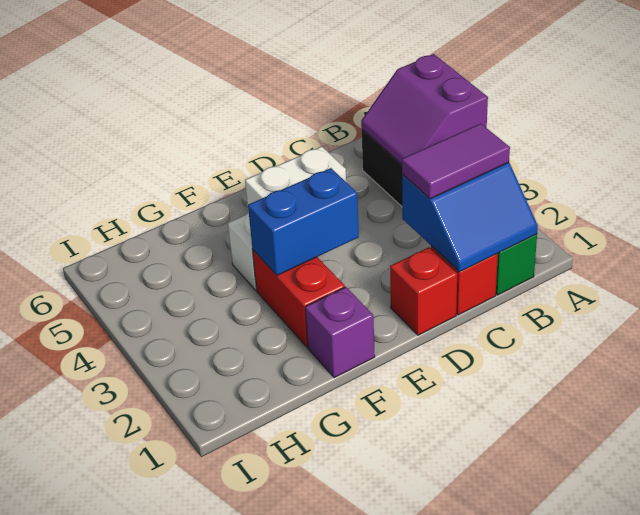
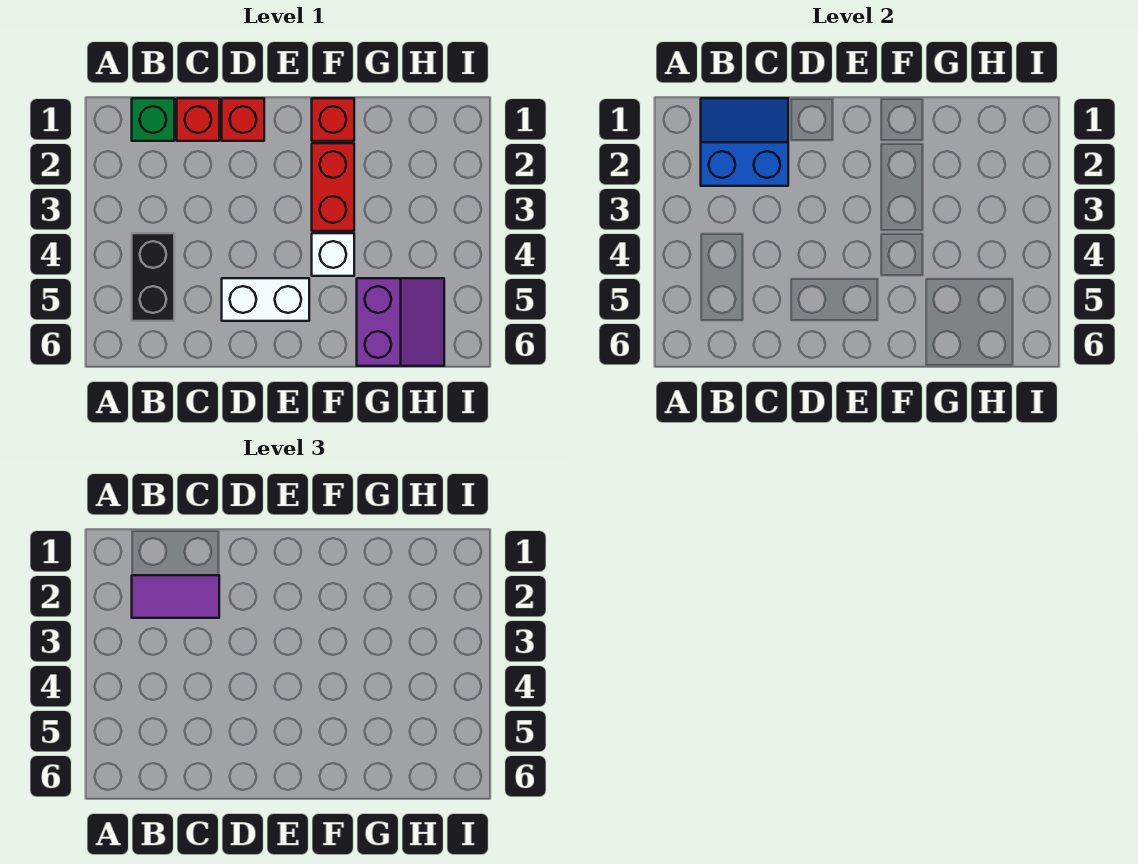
purple slope A4:B5 level 2 top A -> purple slope G5:H6 level 1 top G
blue brick E3:F3 level 2 -> none
purple brick F1 level 1 -> red brick F1 level 1

